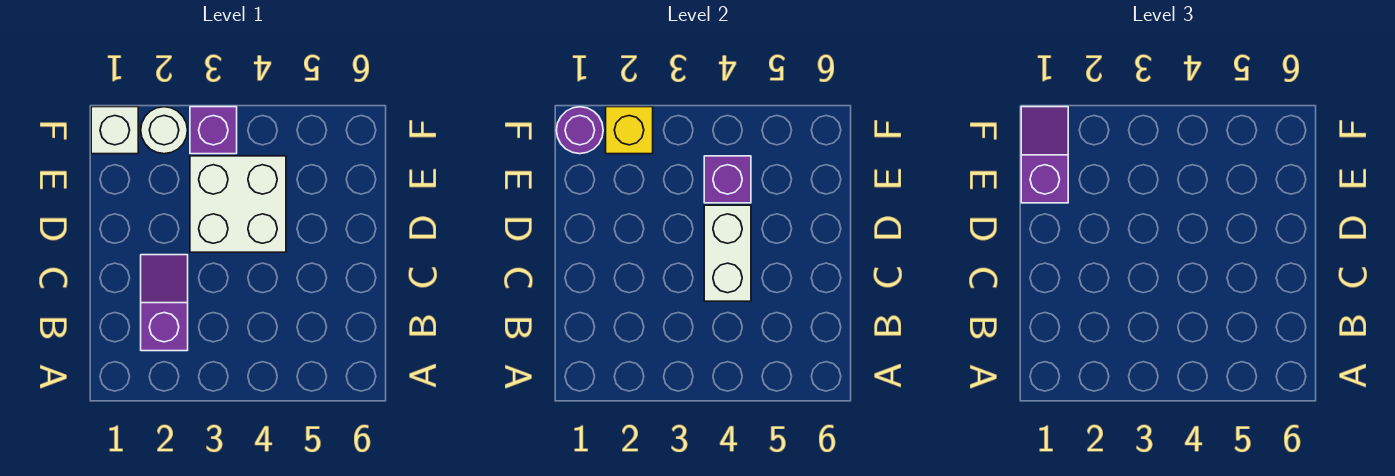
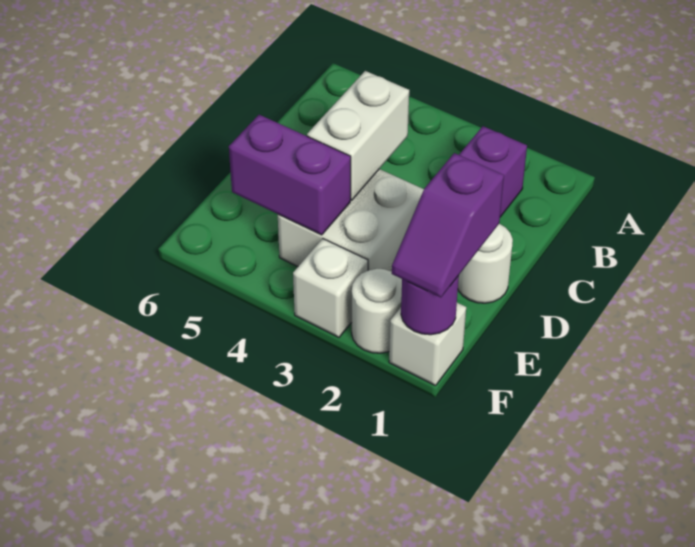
none -> white round brick D1 level 1
purple brick E4 level 2 -> purple brick E4:E5 level 2
yellow brick F2 level 2 -> none
purple brick F3 level 1 -> white brick F3 level 1

